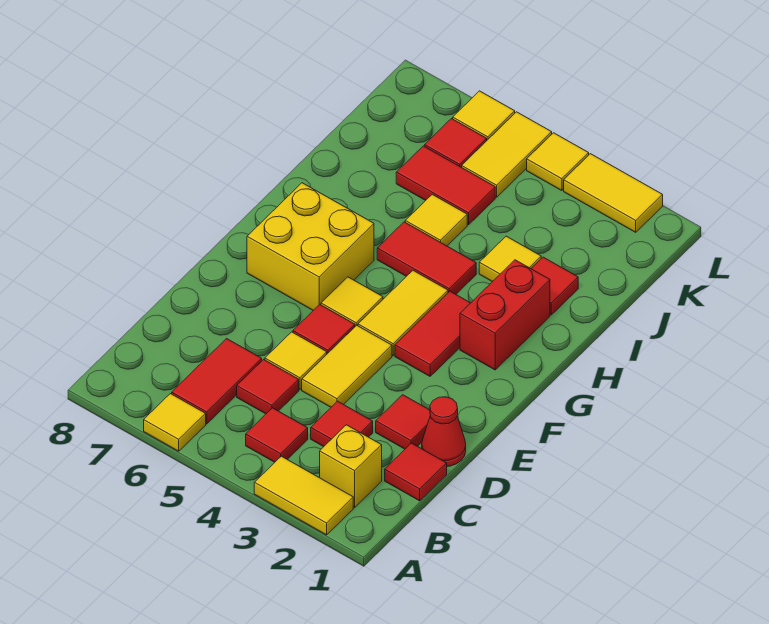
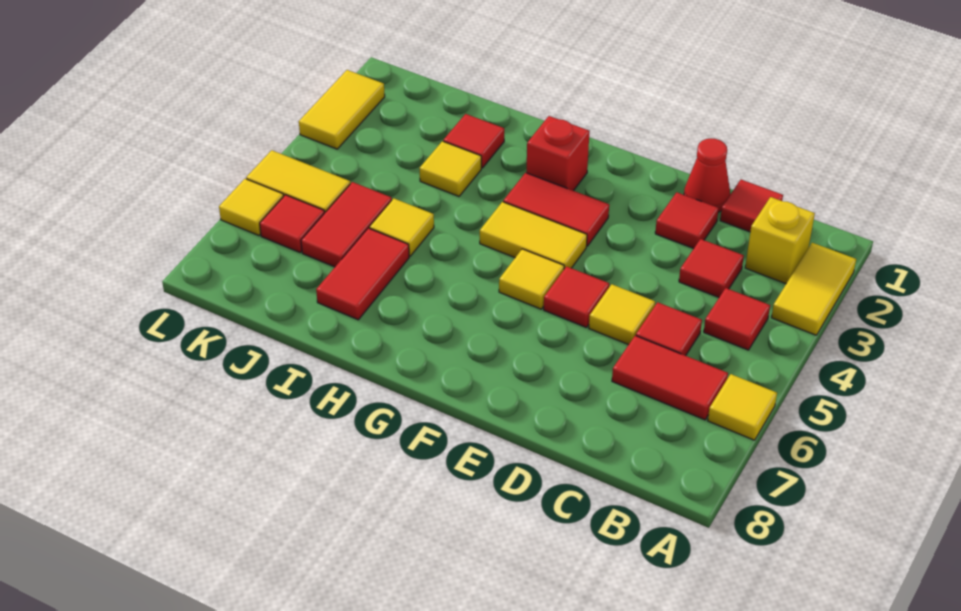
yellow tile D4:E4 level 1 -> none
yellow brick F6:G7 level 1 -> none
red brick G2:H2 level 1 -> red brick G2 level 1
red tile H4:H5 level 1 -> red tile I6:I7 level 1
yellow tile L4 level 1 -> none

